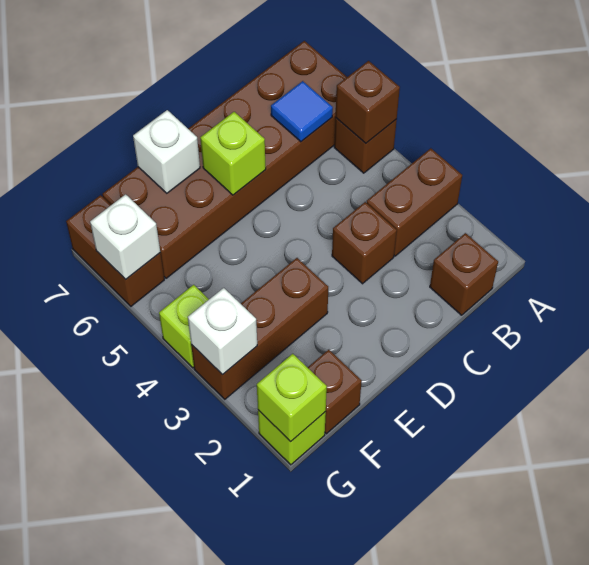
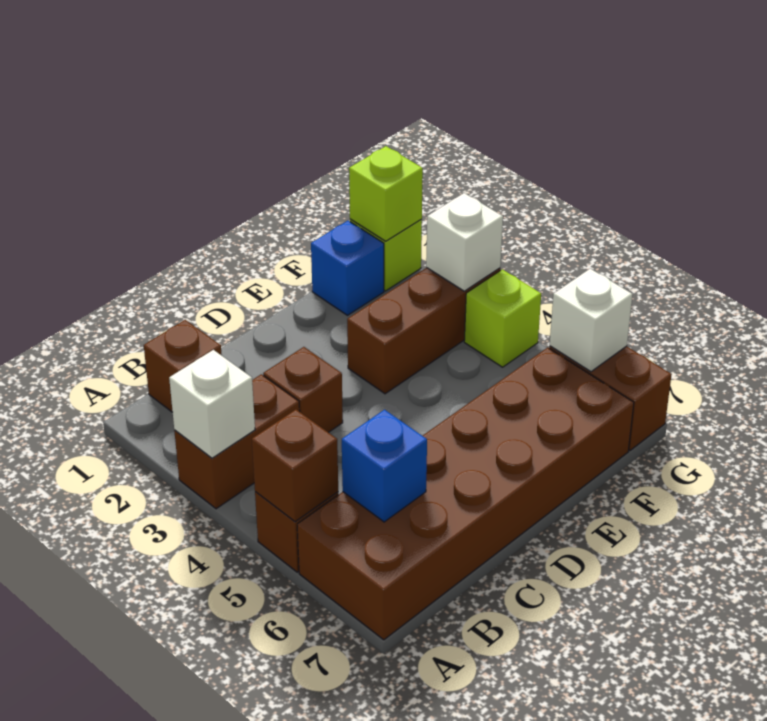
blue tile B6 level 2 -> blue brick B6 level 2
lime brick D6 level 2 -> none
white brick E7 level 2 -> white brick A3 level 2
brown brick F1 level 1 -> blue brick F1 level 1

